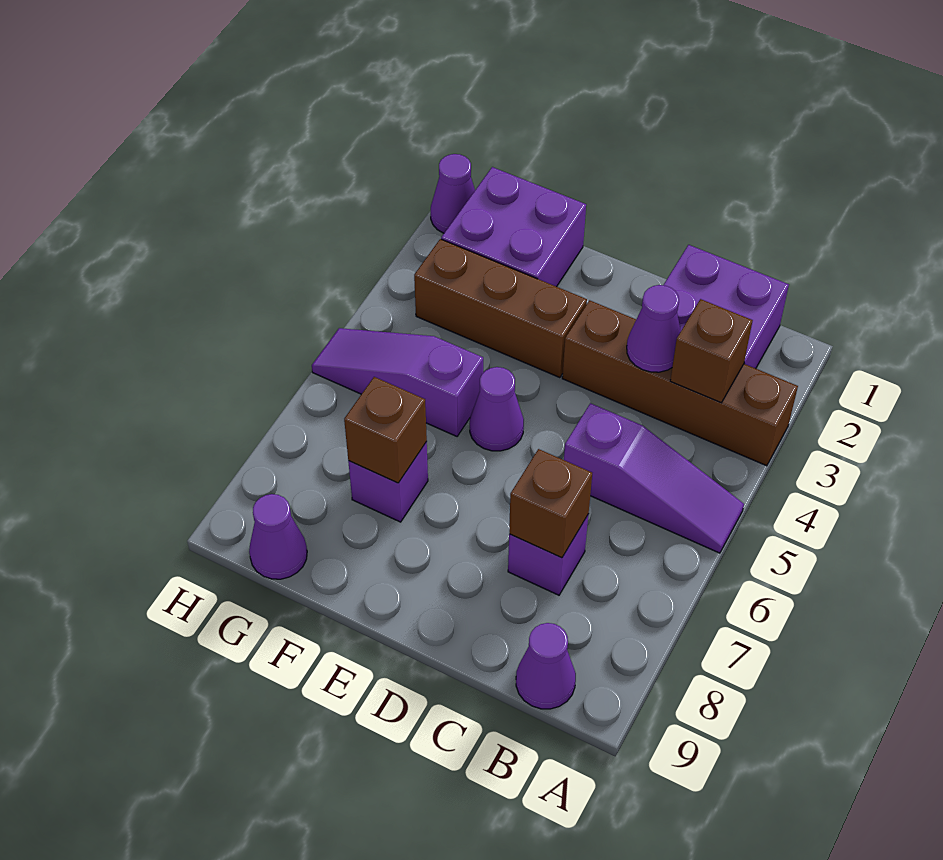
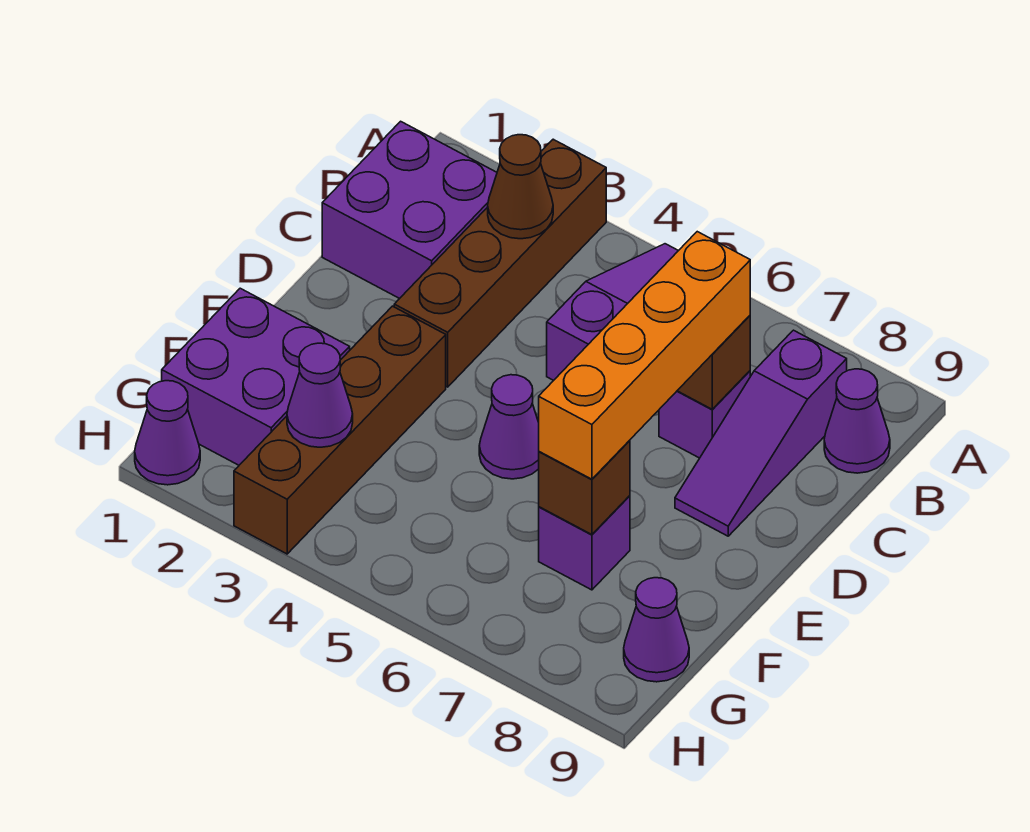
brown brick B3 level 2 -> brown cone B3 level 2
purple cone C3 level 2 -> purple cone G3 level 2
none -> orange brick C7:F7 level 3
brown brick E3:G3 level 1 -> brown brick E3:H3 level 1
purple slope F5:H5 level 1 top F -> purple slope B8:D8 level 1 top B

